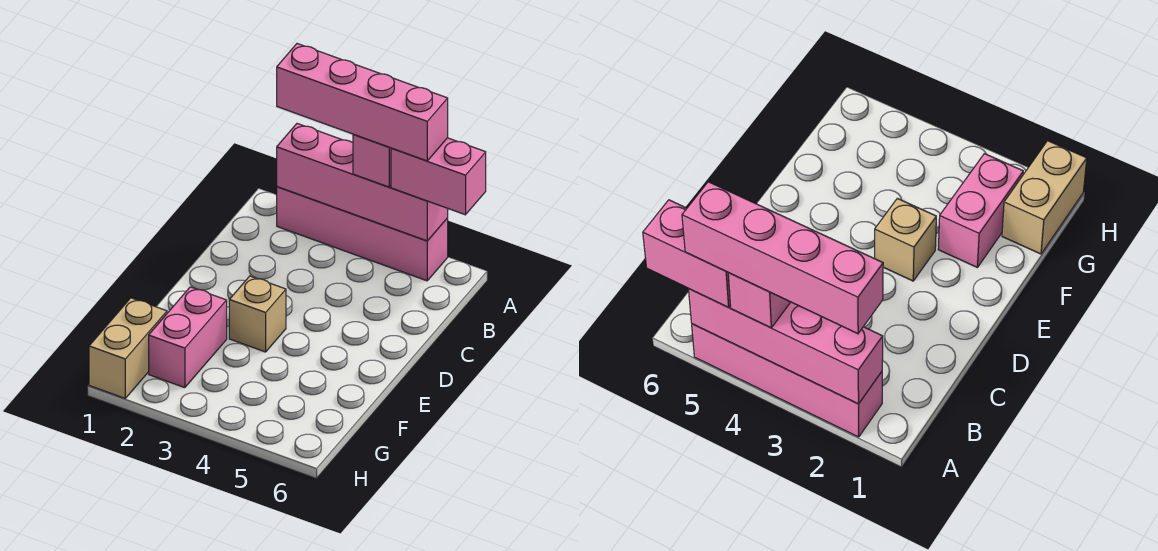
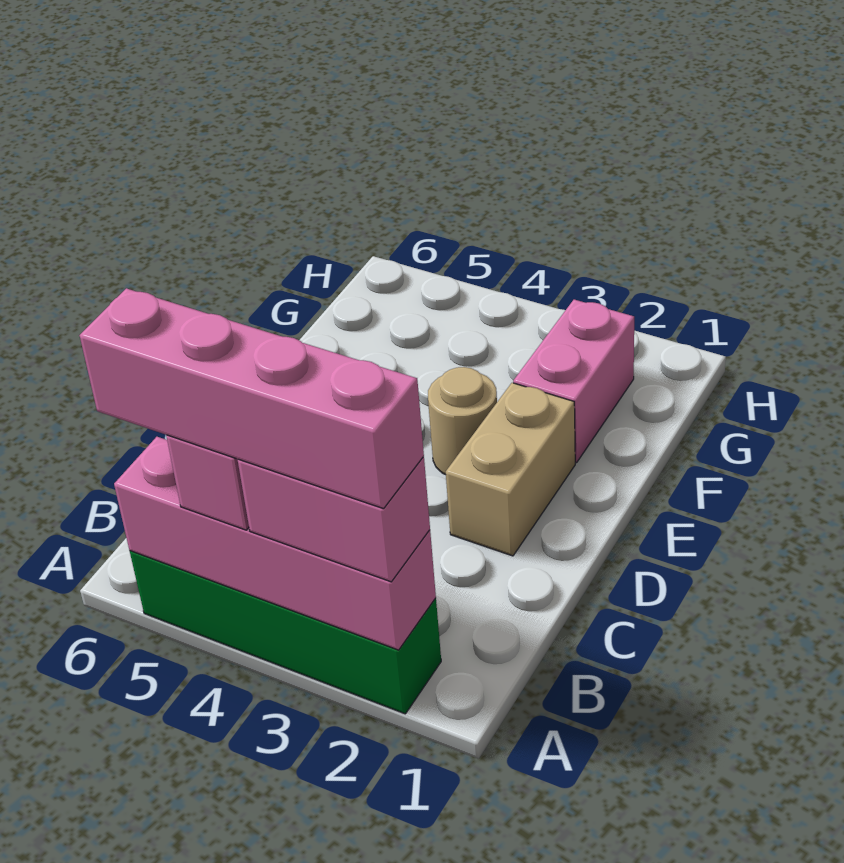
pink brick A2:A5 level 1 -> green brick A2:A5 level 1
pink brick A5:A6 level 3 -> pink brick A2:A3 level 3
tan brick E3 level 1 -> tan round brick E3 level 1
tan brick G1:H1 level 1 -> tan brick D2:E2 level 1

